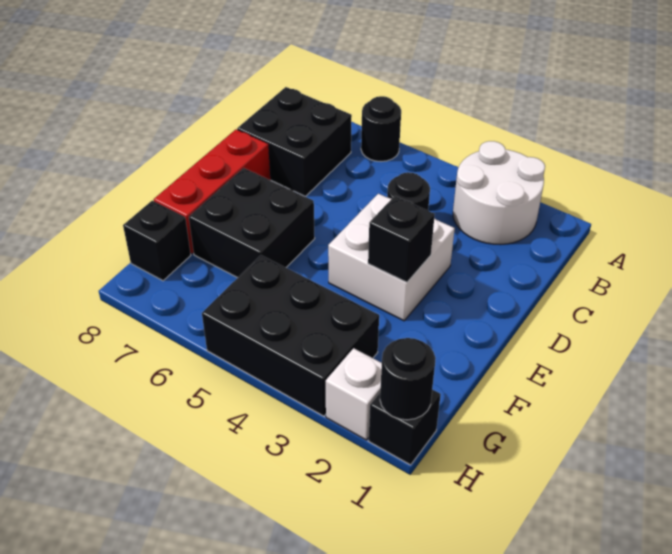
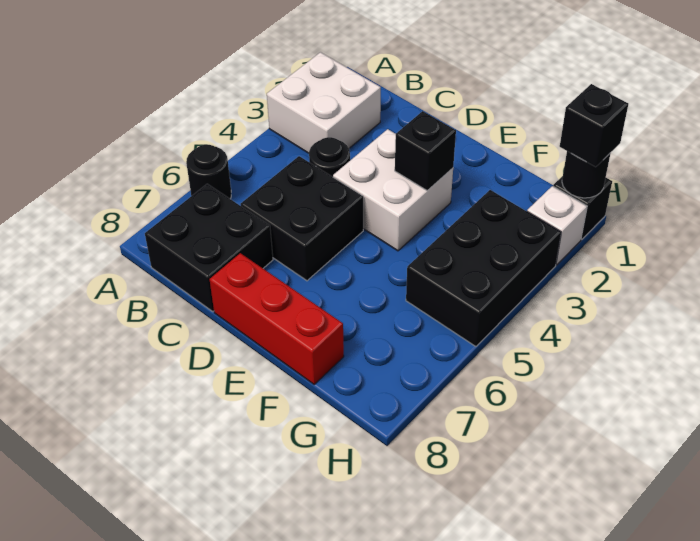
white round brick A2:B3 level 1 -> white brick A2:B3 level 1
black brick E6:F7 level 1 -> black brick C5:D6 level 1
black brick G8 level 1 -> black brick H1 level 3

